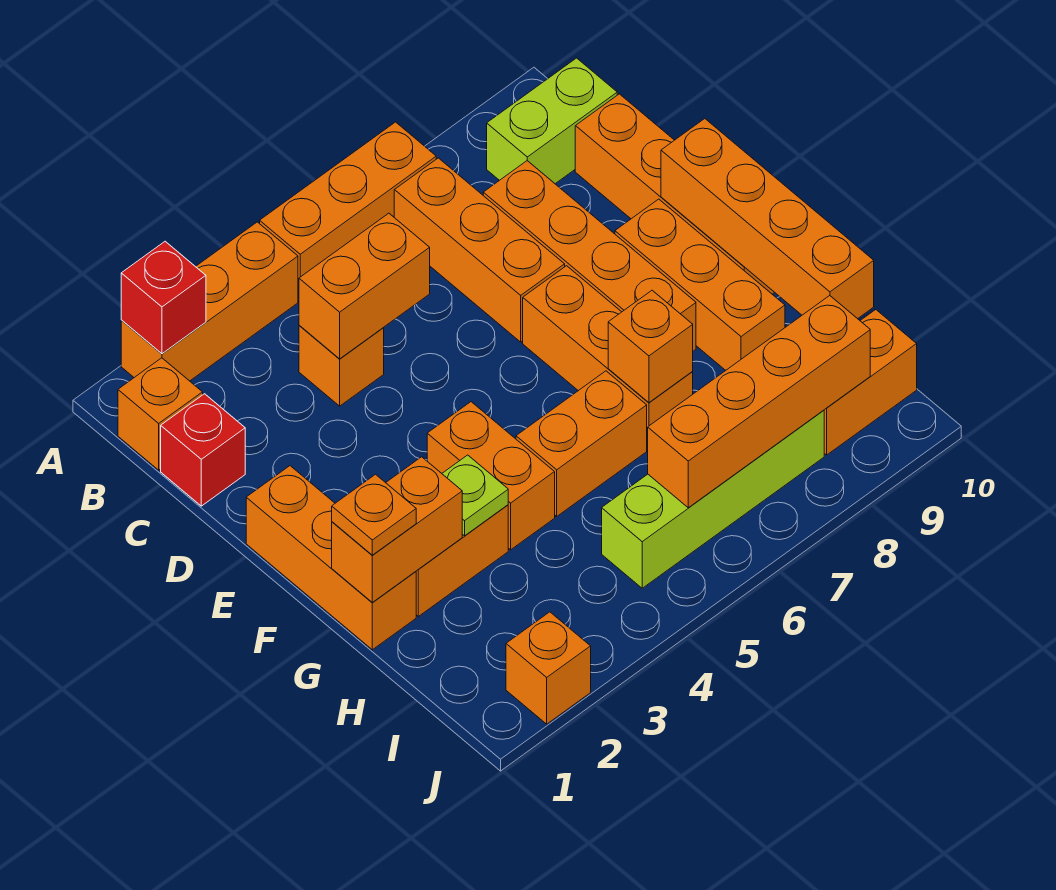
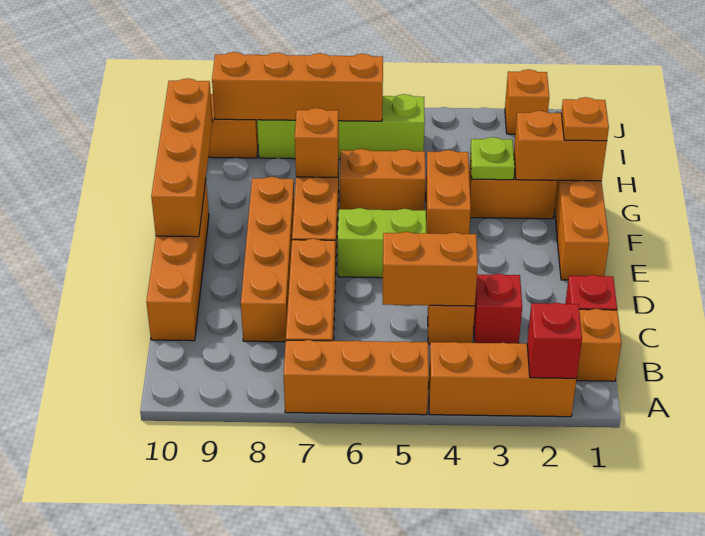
lime brick B9:B10 level 1 -> lime brick E5:E6 level 1
none -> red brick C3 level 1
orange brick E9:G9 level 1 -> none

